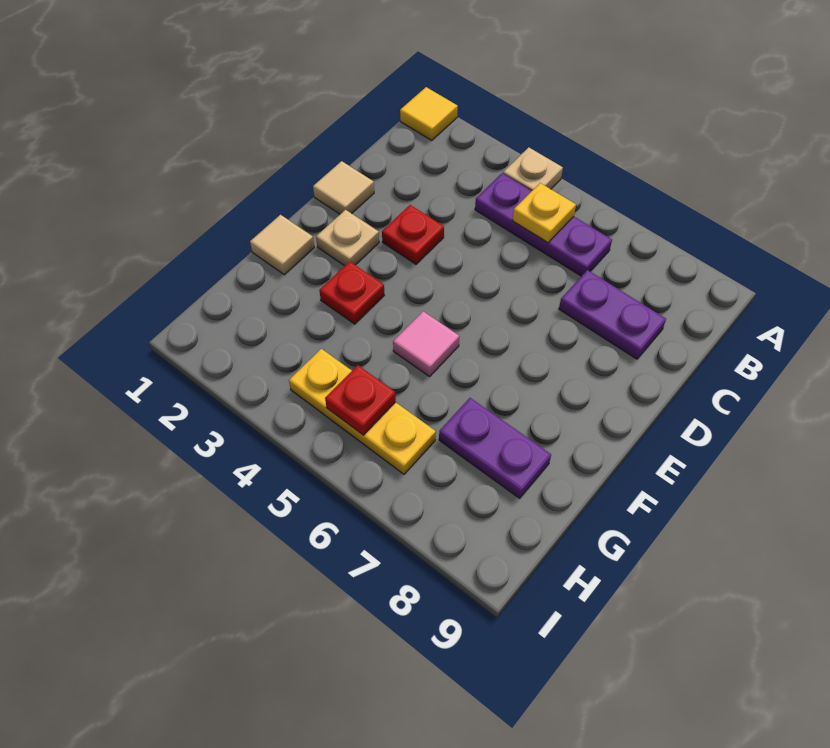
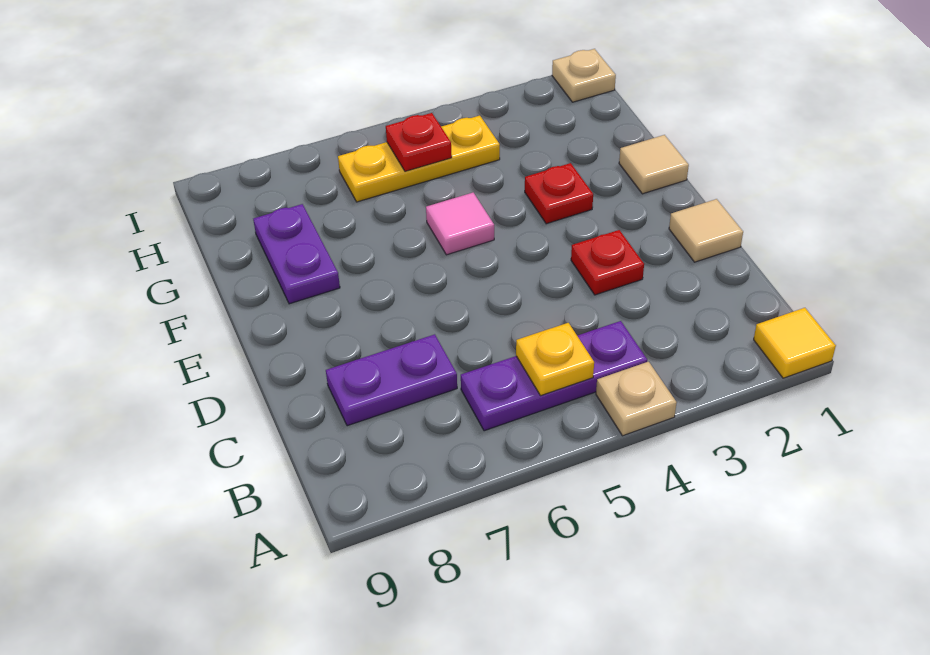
tan plate E2 level 1 -> tan plate I1 level 1
purple plate G7:G8 level 1 -> purple plate F8:G8 level 1

